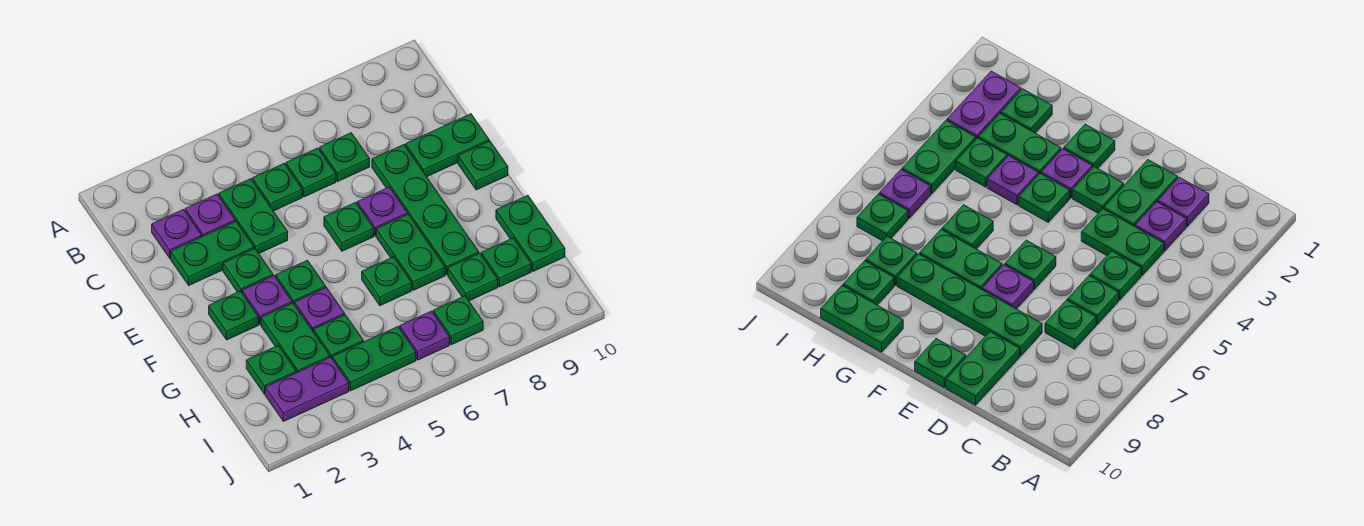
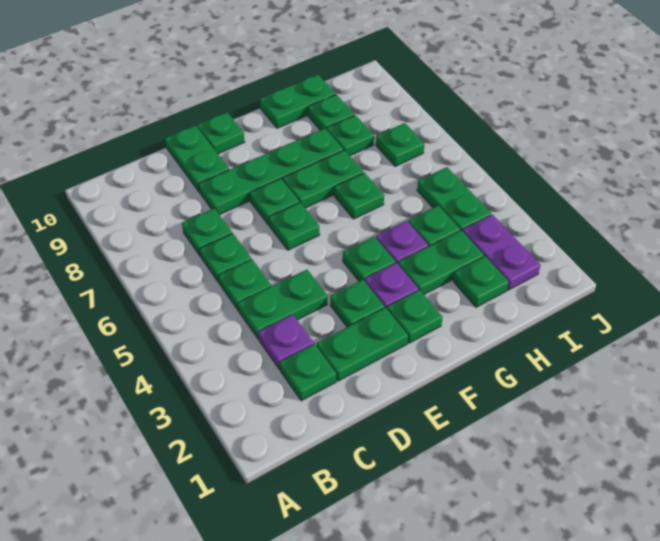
purple plate C2 level 1 -> green plate C2 level 1
green plate D2:D3 level 1 -> green plate D2:E2 level 1
purple plate E7 level 1 -> green plate E7 level 1
purple plate I6 level 1 -> none

